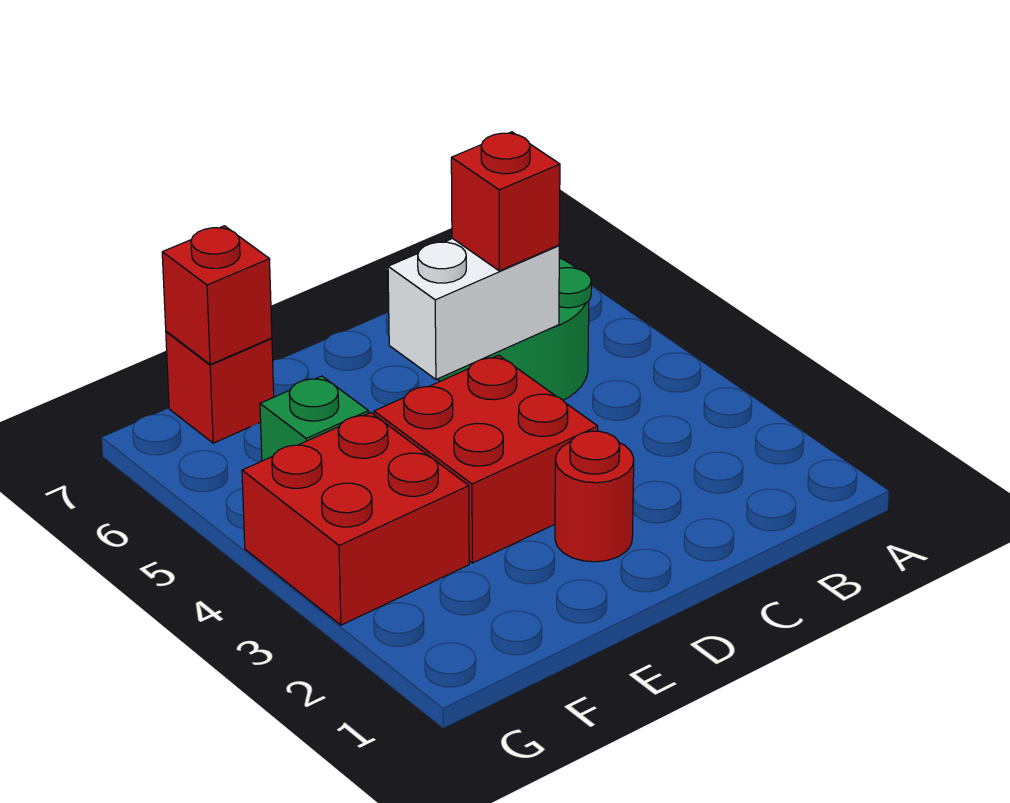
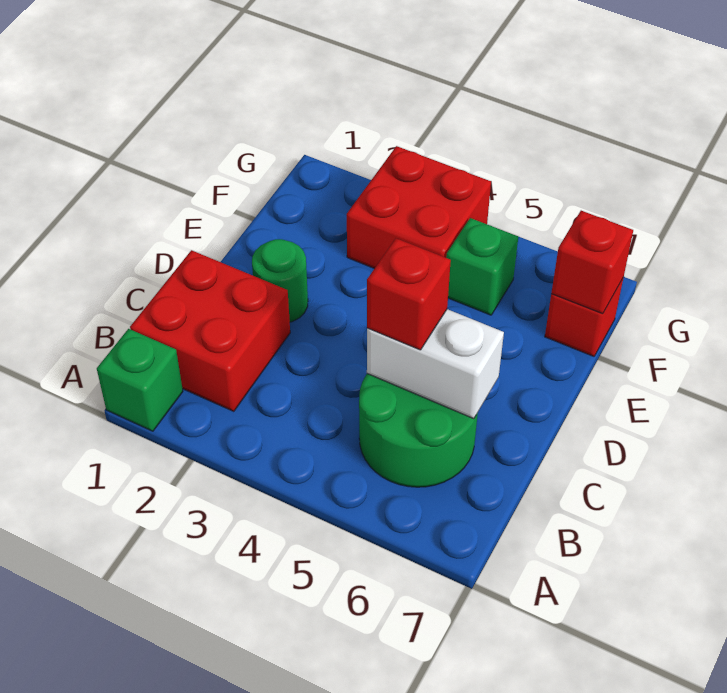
none -> green brick A1 level 1
white brick C5:D5 level 2 -> white brick C5:C6 level 2
red round brick D2 level 1 -> green round brick D2 level 1
red brick D3:E4 level 1 -> red brick B1:C2 level 1

